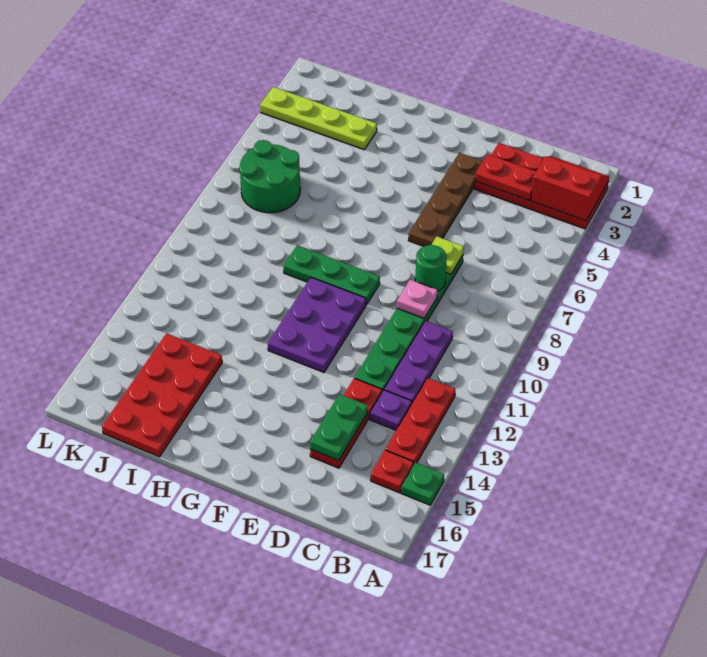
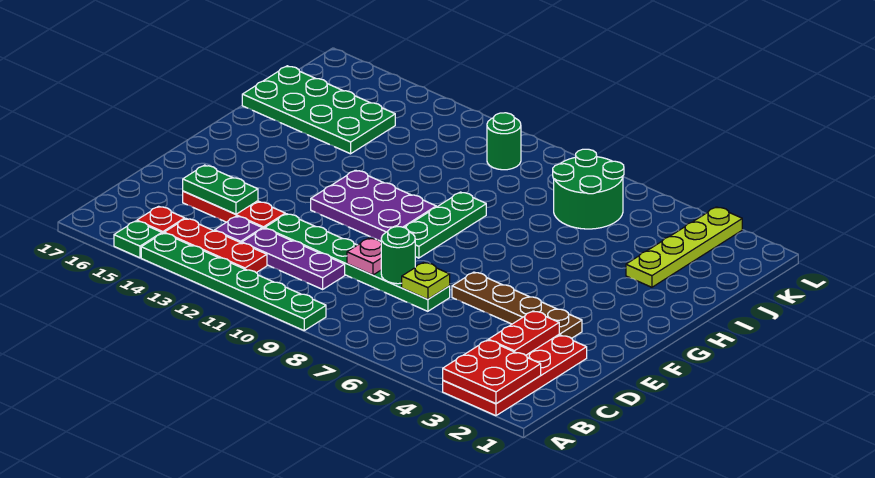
red slope A2:B3 level 2 top 3 -> red plate A2:B3 level 2
none -> green plate A9:A14 level 1
red plate I14:J17 level 1 -> green plate I14:J17 level 1
none -> green round brick K10 level 1

